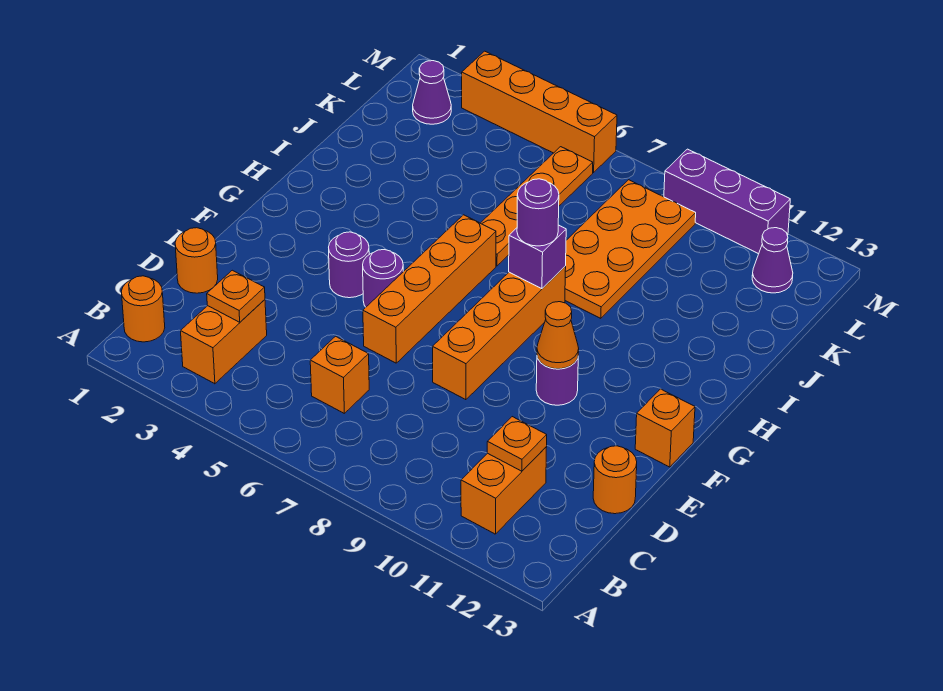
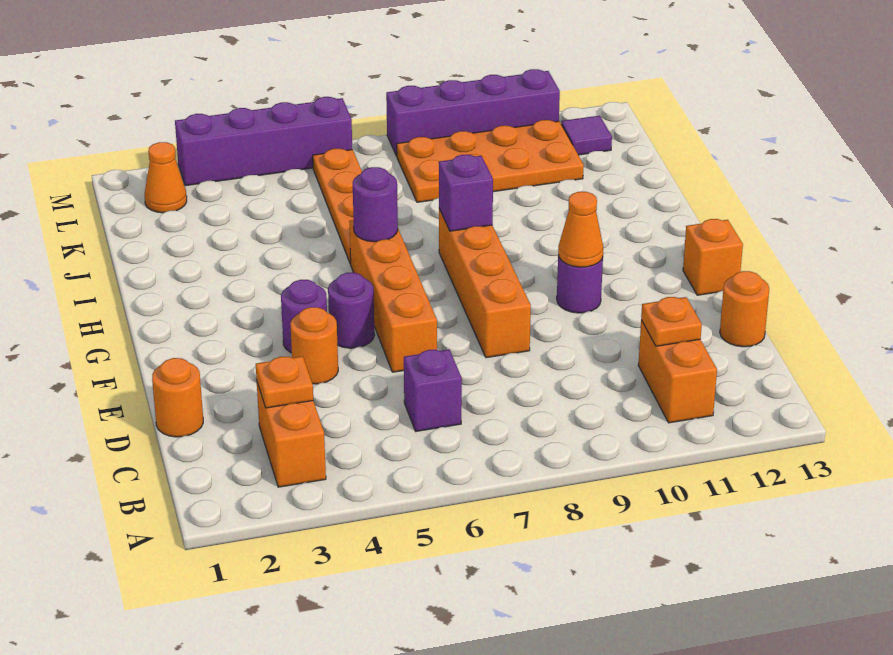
orange round brick B1 level 1 -> orange round brick E4 level 1
orange brick C6 level 1 -> purple brick C6 level 1
purple round brick H8 level 3 -> purple round brick H6 level 2
orange plate I8:L9 level 1 -> orange plate K8:L11 level 1
purple cone L2 level 1 -> orange cone L2 level 1
purple cone L12 level 1 -> purple tile L12 level 1
orange brick M3:M6 level 1 -> purple brick M3:M6 level 1
purple brick M9:M11 level 1 -> purple brick M8:M11 level 1

